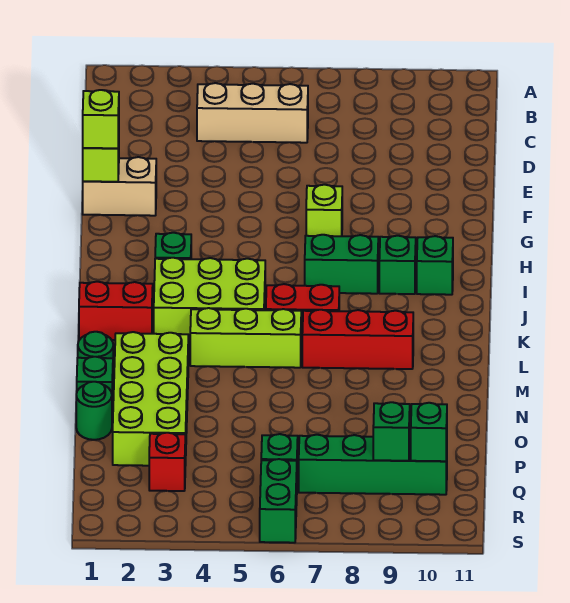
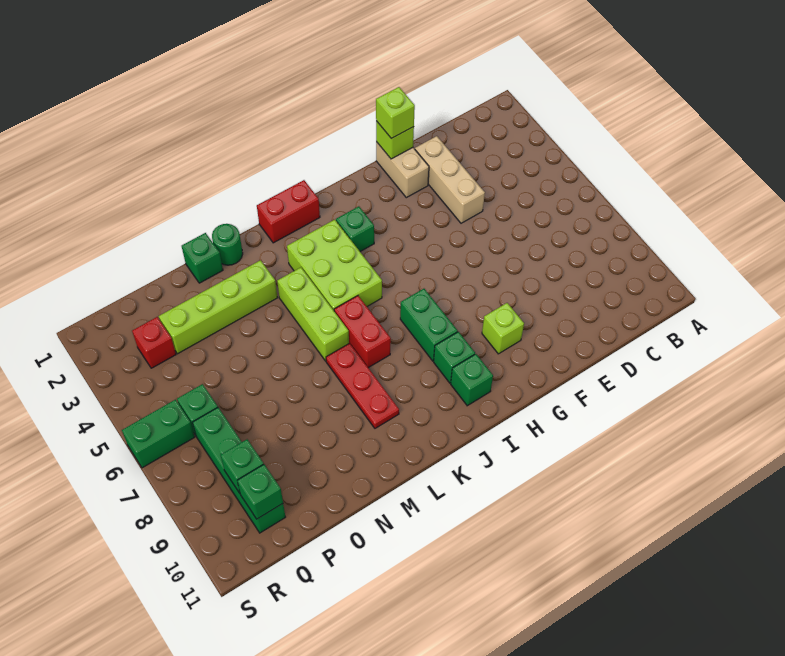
tan brick C4:C6 level 1 -> tan brick E2:E4 level 1
lime brick G7 level 1 -> lime brick G9 level 1
red brick K1:K2 level 1 -> red brick J1:K1 level 1
red brick L7:L9 level 1 -> red plate L7:L9 level 1
lime brick M2:P3 level 1 -> lime brick M3:P3 level 1
green round brick O1 level 1 -> none

